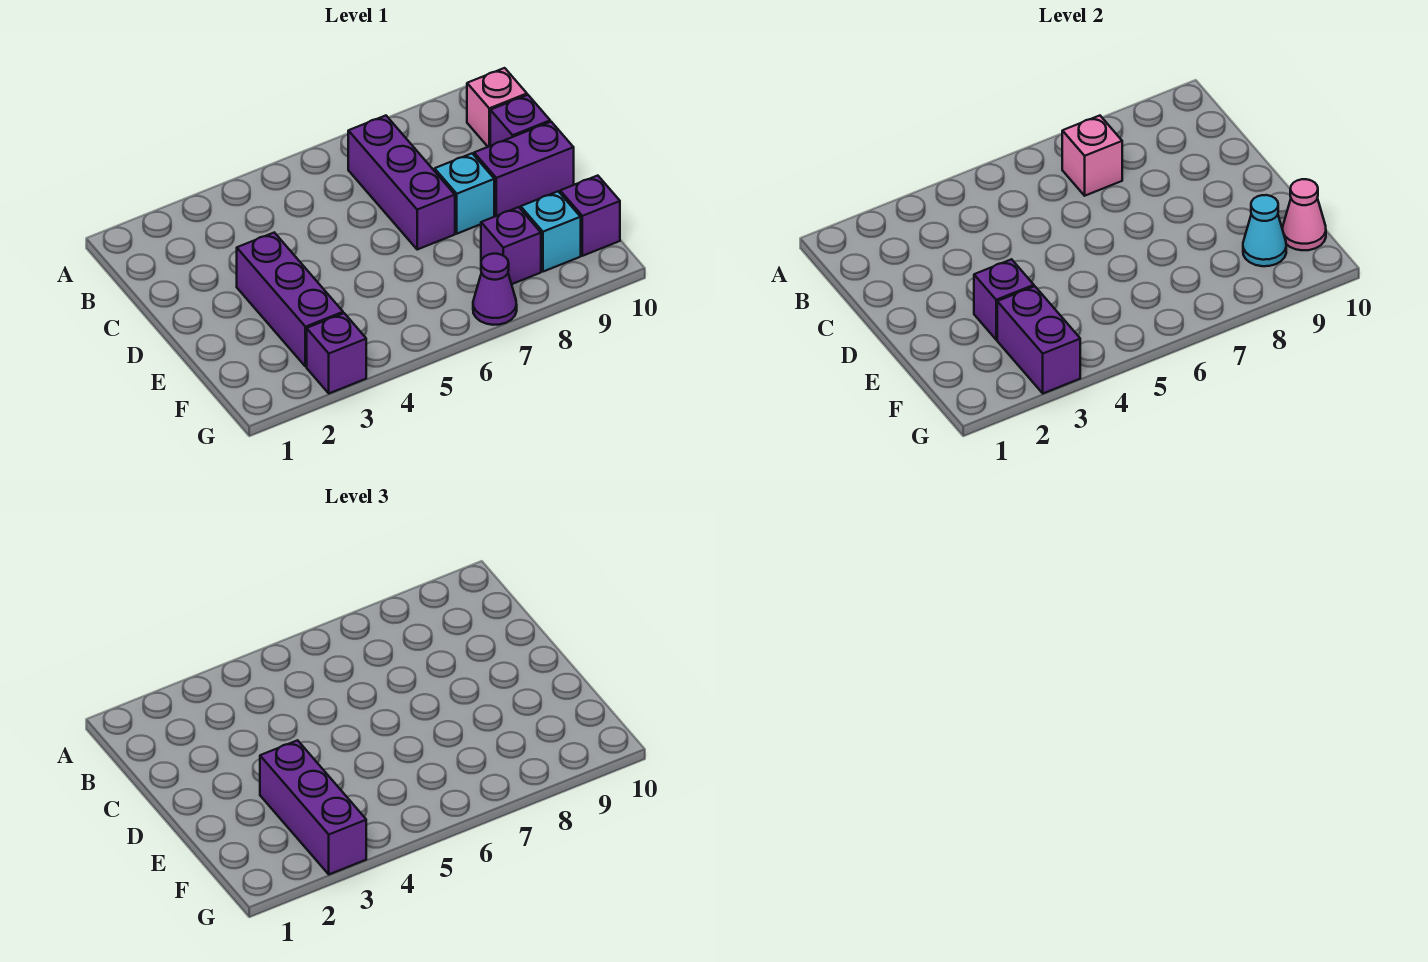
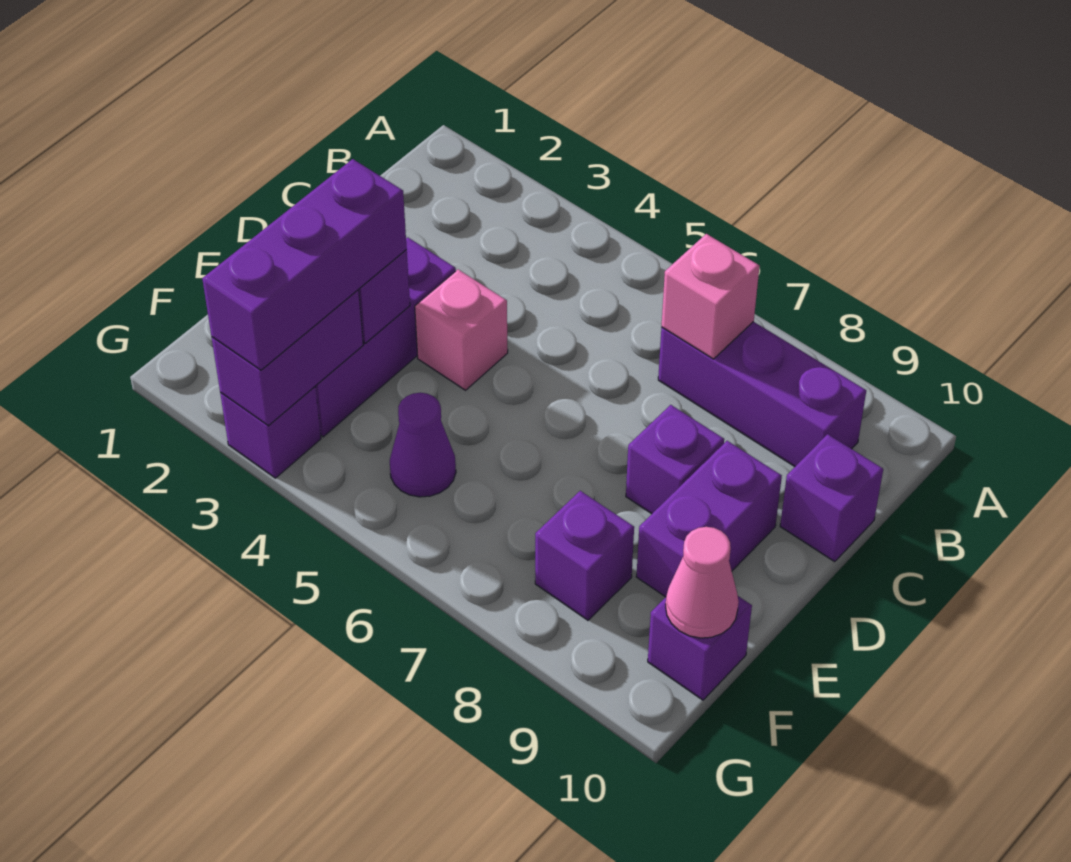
purple brick B7:D7 level 1 -> purple brick B7:B9 level 1
pink brick B10 level 1 -> pink brick D4 level 1
cyan brick D8 level 1 -> purple brick D8 level 1
purple brick D9:D10 level 1 -> purple brick D9:E9 level 1
cyan brick F9 level 1 -> none
cyan cone F9 level 2 -> none
purple cone G7 level 1 -> purple cone F5 level 1

